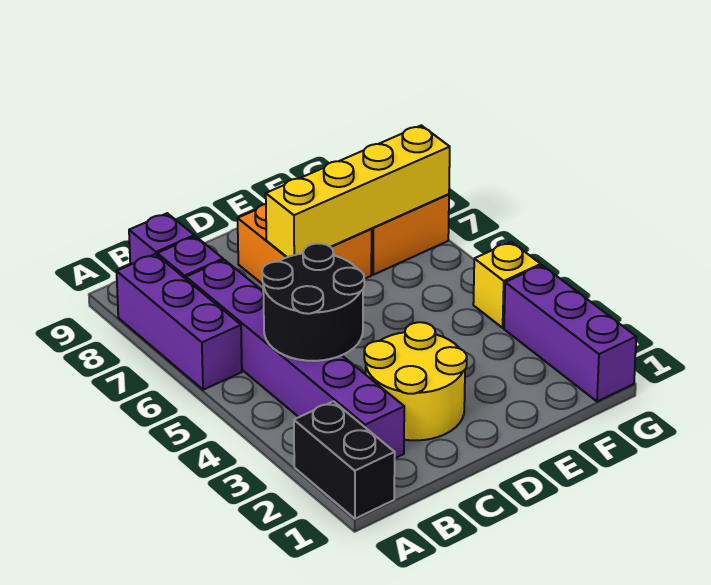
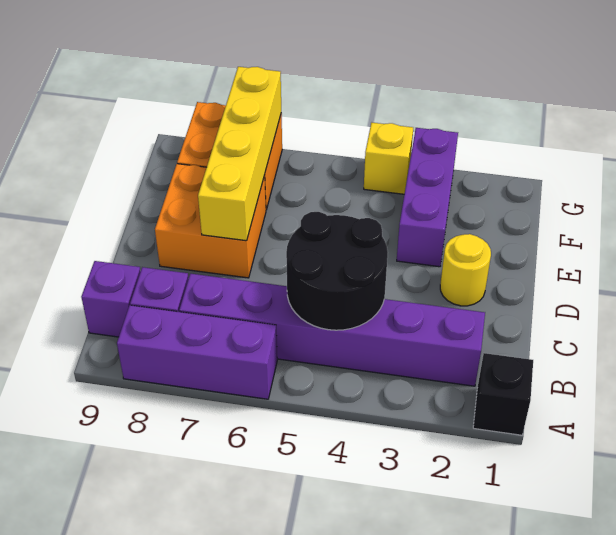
black brick A1:A2 level 1 -> black brick A1 level 1
yellow round brick C2:D3 level 1 -> yellow round brick D2 level 1
purple brick G1:G3 level 1 -> purple brick E3:G3 level 1

